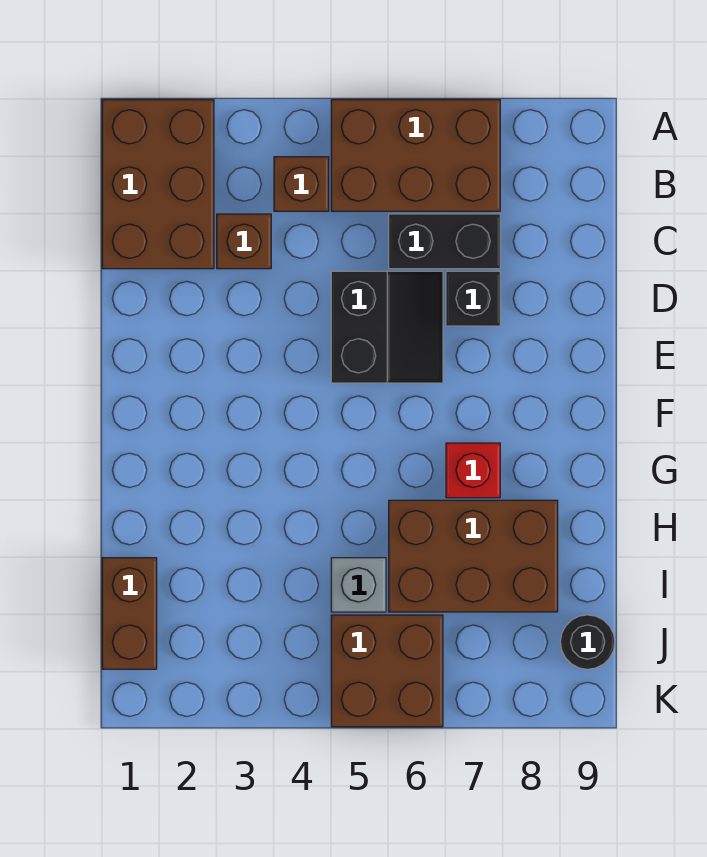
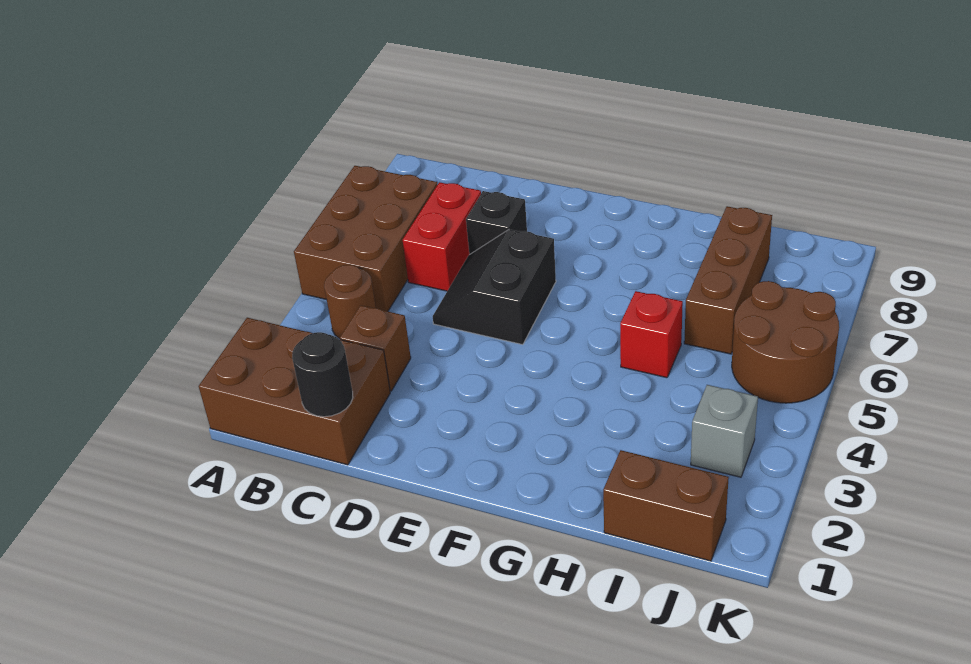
brown brick B4 level 1 -> brown round brick B4 level 1
black brick C6:C7 level 1 -> red brick C6:C7 level 1
black slope D5:E6 level 1 top 5 -> black slope D5:E6 level 1 top E
red brick G7 level 1 -> red brick H5 level 1
brown brick H6:I8 level 1 -> brown brick I6:I8 level 1
grey brick I5 level 1 -> grey brick J3 level 1
brown brick J5:K6 level 1 -> brown round brick J5:K6 level 1
black round brick J9 level 1 -> black round brick C1 level 2

